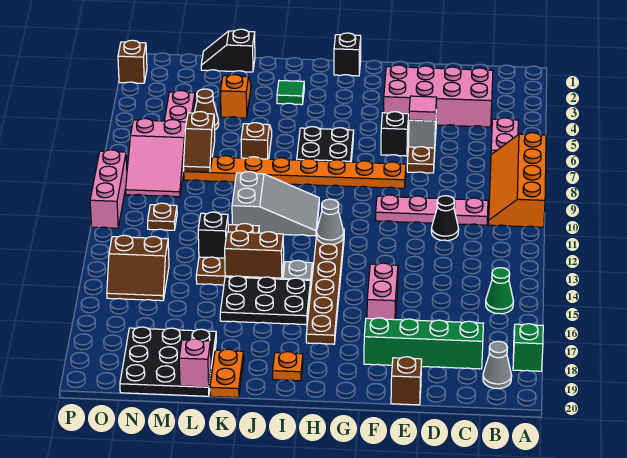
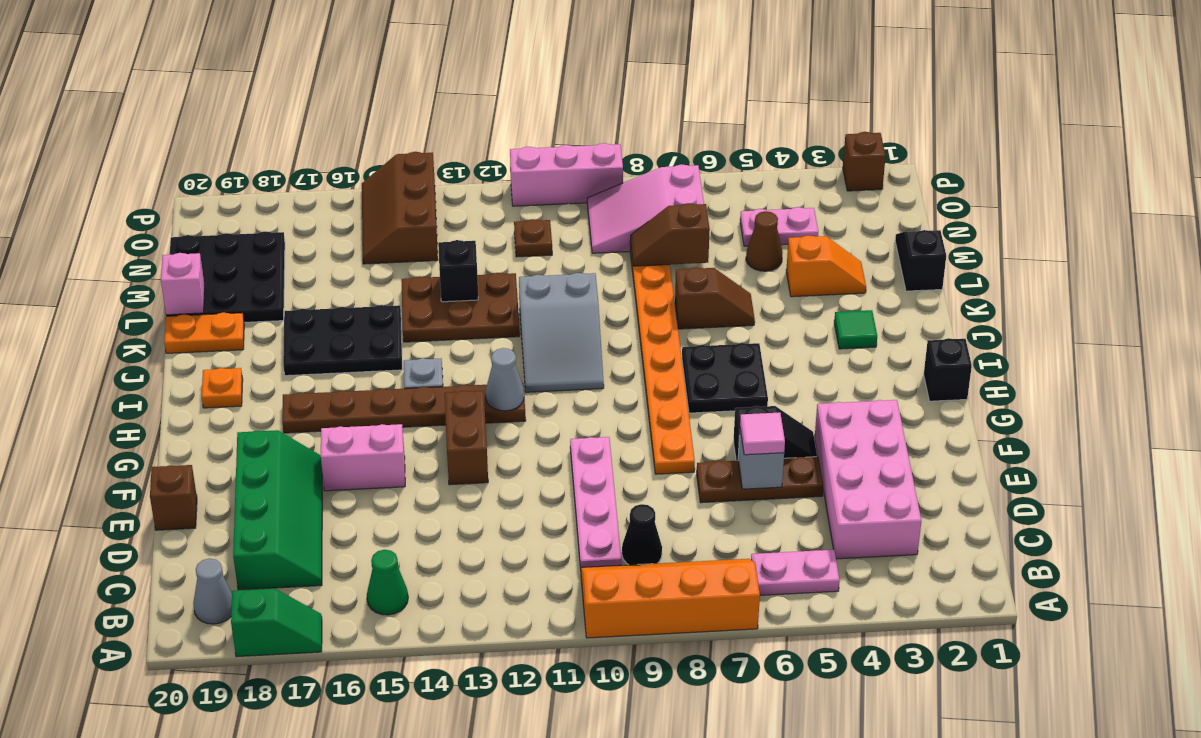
black cone D11 level 1 -> black cone C9 level 1
black plate I15:K16 level 1 -> black plate J15:K17 level 1
brown brick J14:K14 level 2 -> brown brick F13:G13 level 1
brown slope N14:O15 level 1 top 14 -> brown slope N14:P15 level 1 top 14

